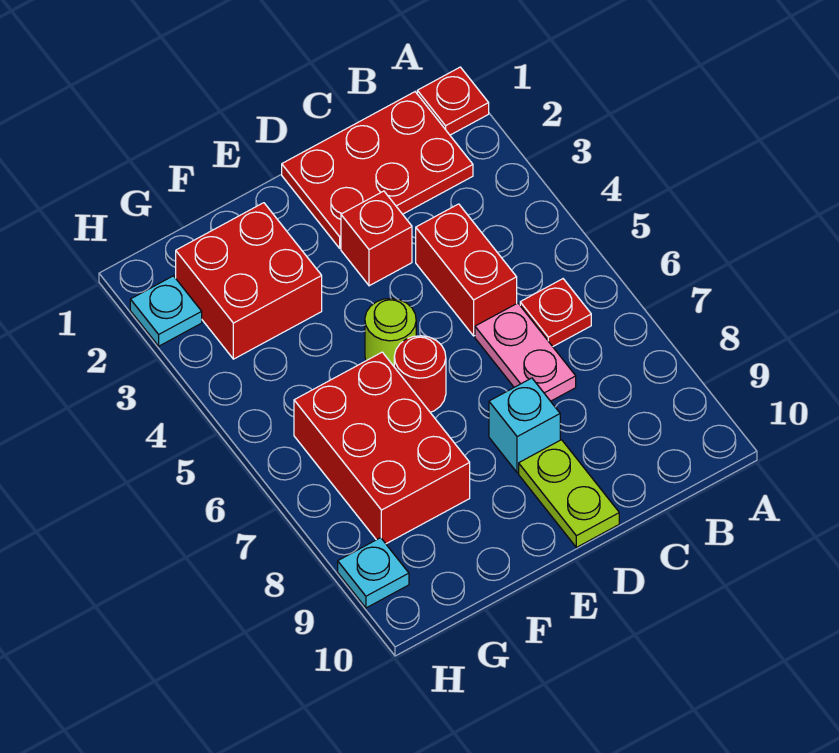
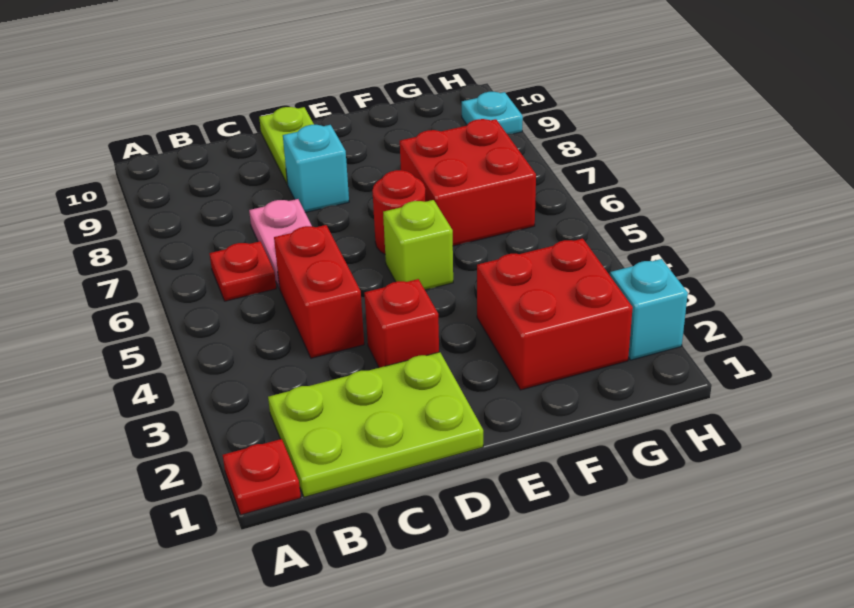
red plate B1:D2 level 1 -> lime plate B1:D2 level 1
lime round brick E5 level 1 -> lime brick E5 level 1
red brick F6:G8 level 1 -> red brick F6:G7 level 1
cyan plate H2 level 1 -> cyan brick H2 level 1

